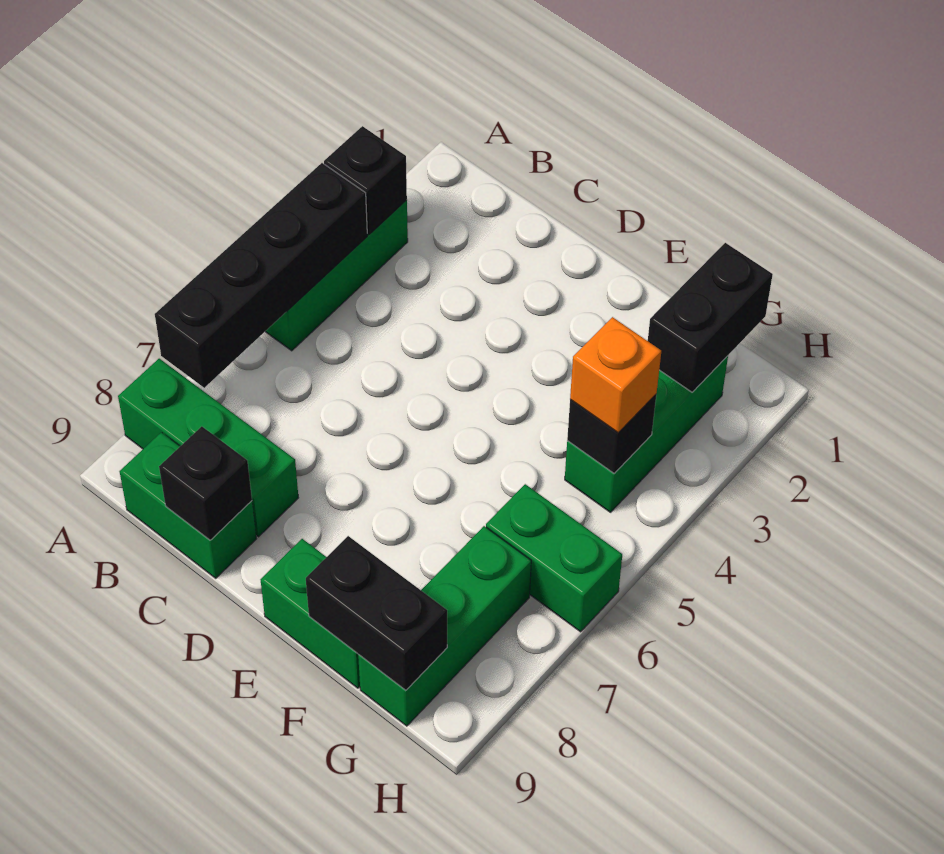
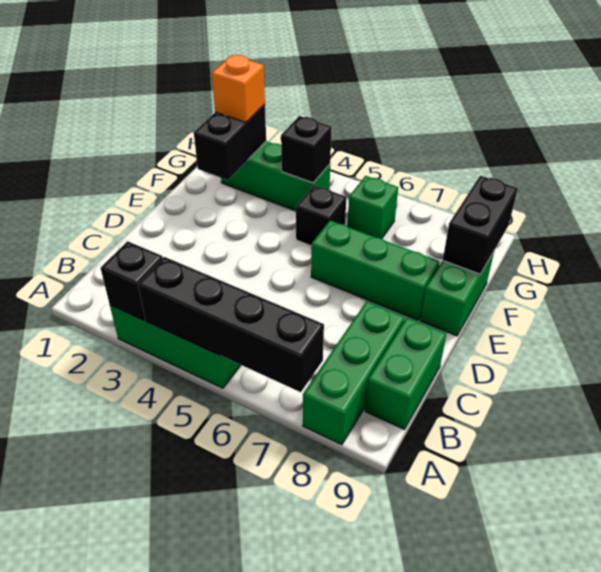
black brick C9 level 2 -> black brick F5 level 1
black brick G1:G2 level 2 -> black brick F2:G2 level 2
orange brick G4 level 3 -> orange brick G2 level 3
green brick G6:H6 level 1 -> green brick G6 level 1
green brick G7:G9 level 1 -> green brick E6:E8 level 1

